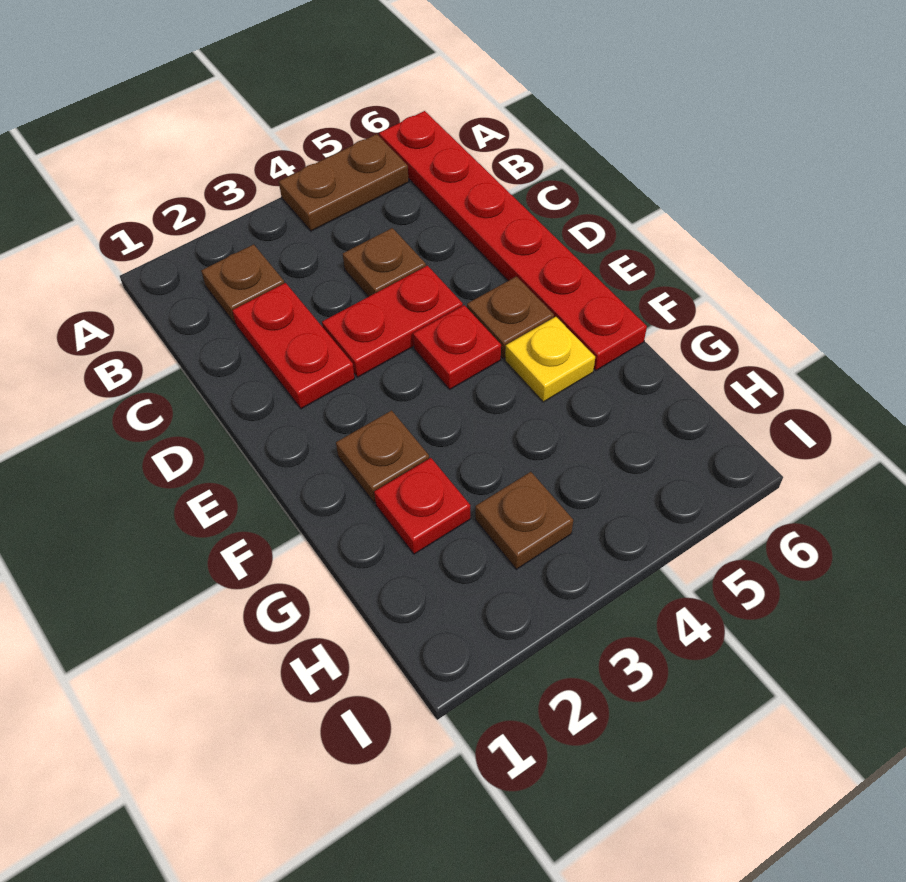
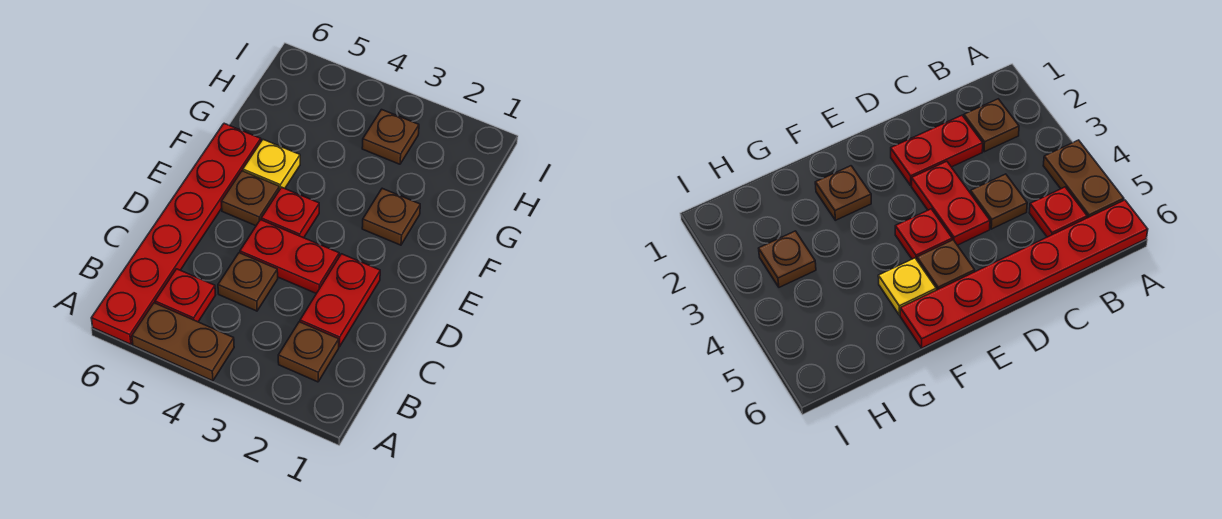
red plate G2 level 1 -> red plate B5 level 1

